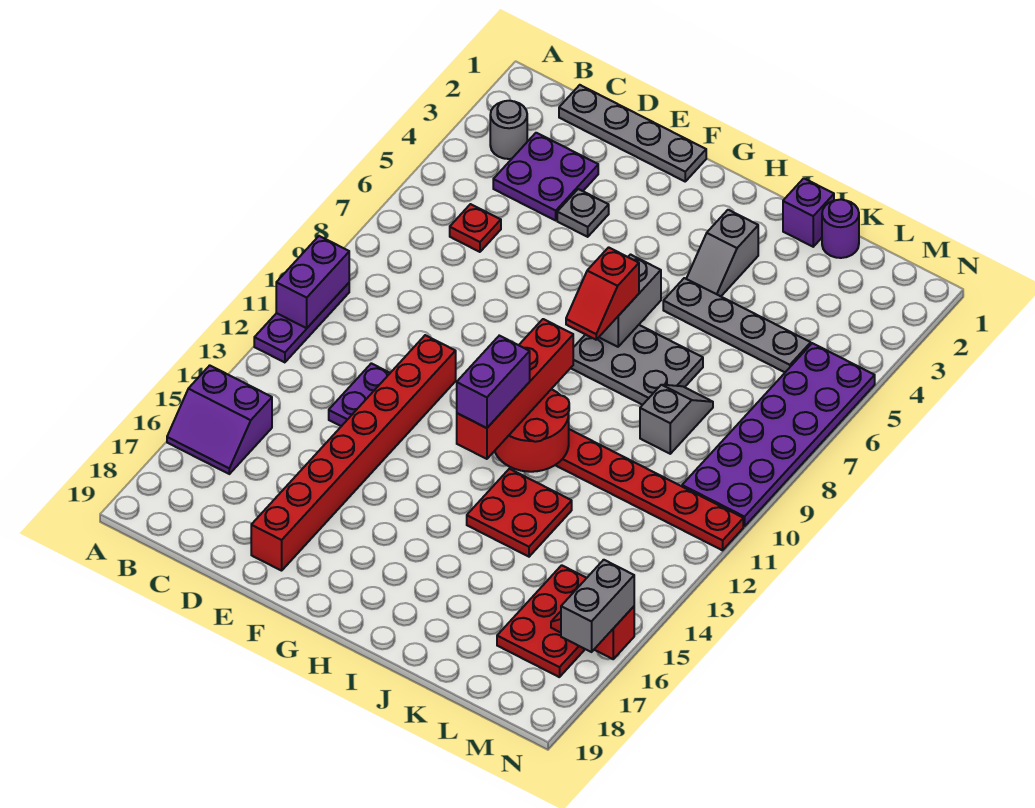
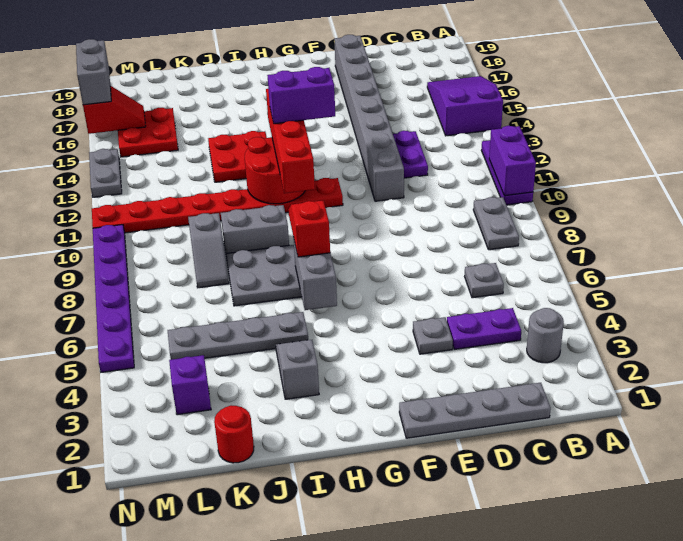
purple slope A15:B16 level 1 top 15 -> purple slope A14:B16 level 1 top 14
none -> grey plate B8:B9 level 1
purple plate C3:D4 level 1 -> purple plate C4:D4 level 1
red plate C6 level 1 -> grey plate C6 level 1
red brick E11:E18 level 1 -> grey brick E11:E18 level 1
purple brick H12:H13 level 4 -> purple brick G12:H12 level 4
none -> grey brick I9:J9 level 1
purple brick J1 level 1 -> purple brick L3 level 1
purple round brick K1 level 1 -> red round brick K1 level 1
red plate L15:M17 level 1 -> red plate L15:M16 level 1
purple plate M5:N10 level 1 -> purple plate N5:N10 level 1
none -> grey plate N13:N14 level 1

